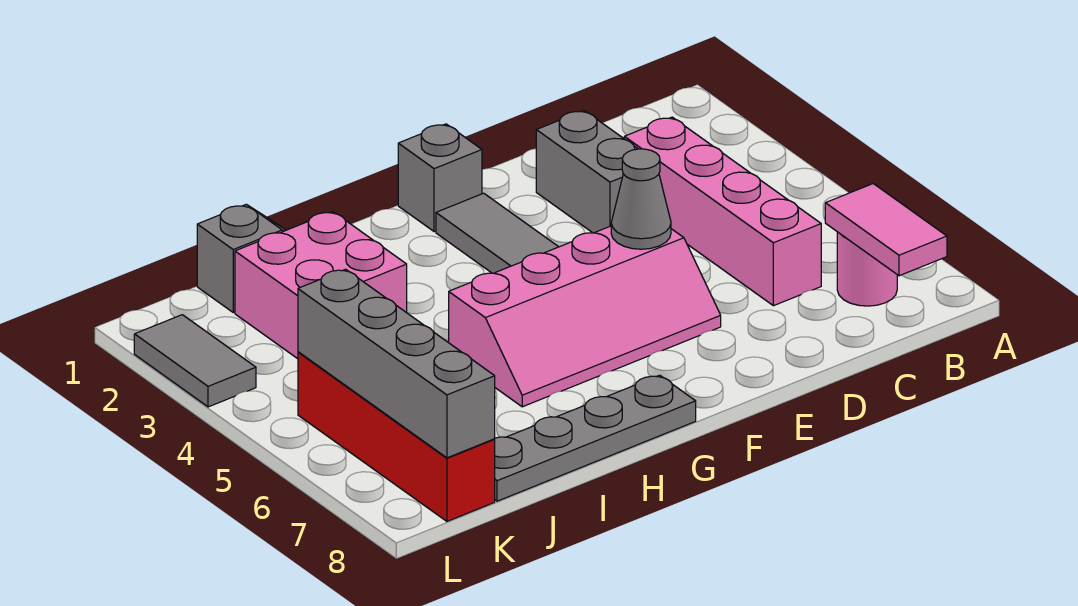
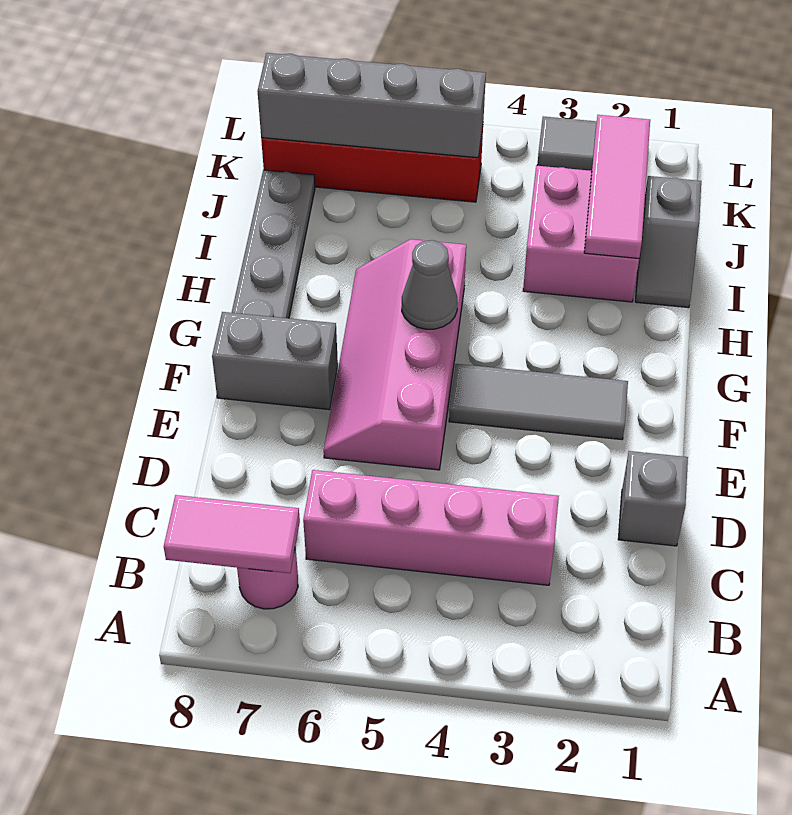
grey brick D2:D3 level 1 -> grey brick F7:F8 level 1
grey cone E5 level 2 -> grey cone G5 level 2
grey brick F1 level 1 -> grey brick D1 level 1
none -> pink tile I2:K2 level 2

